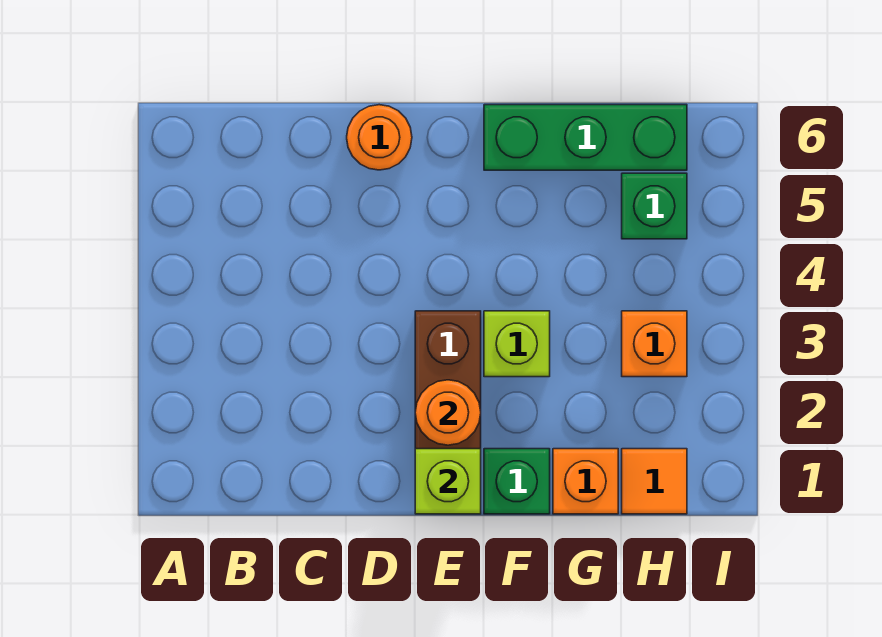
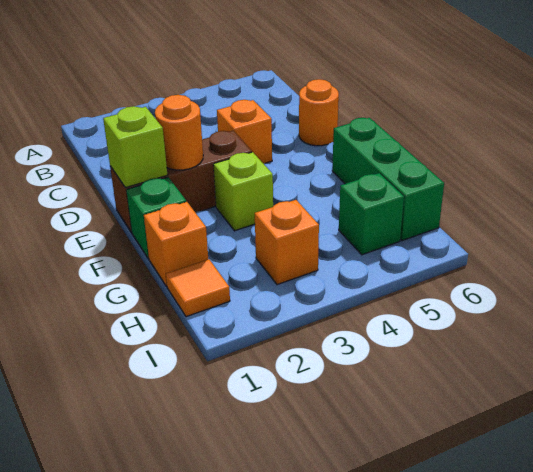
none -> orange brick D4 level 1

